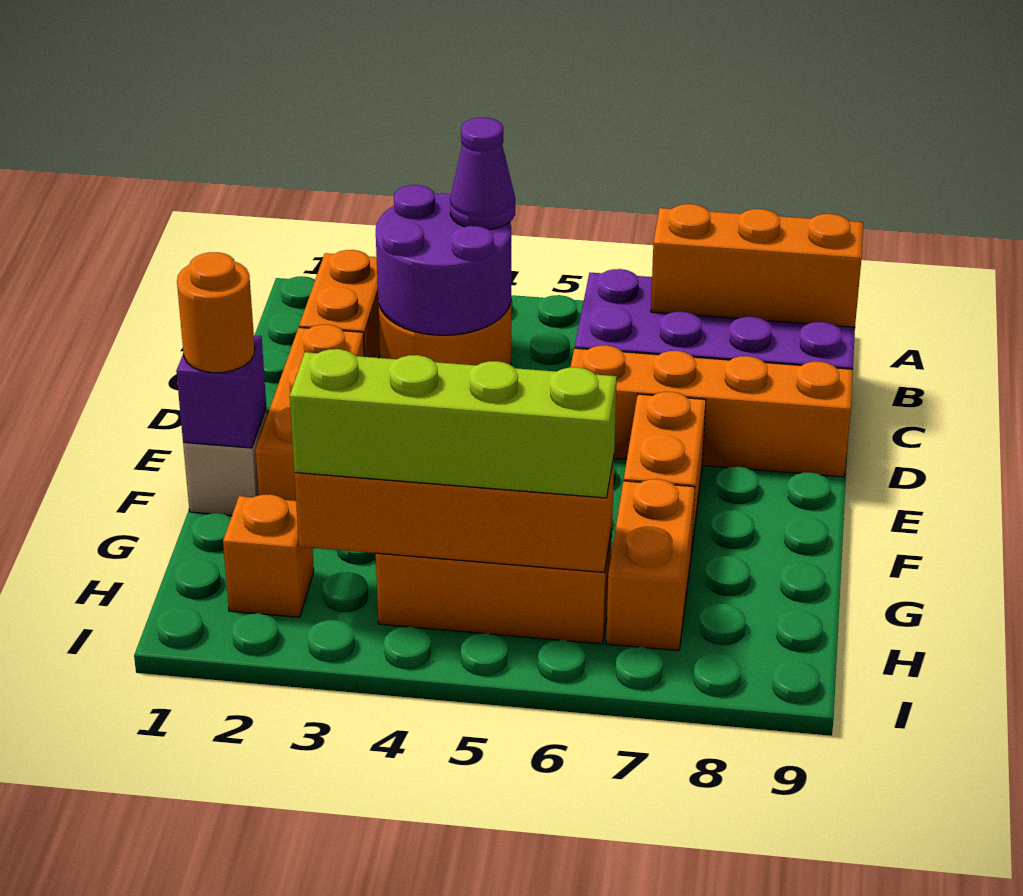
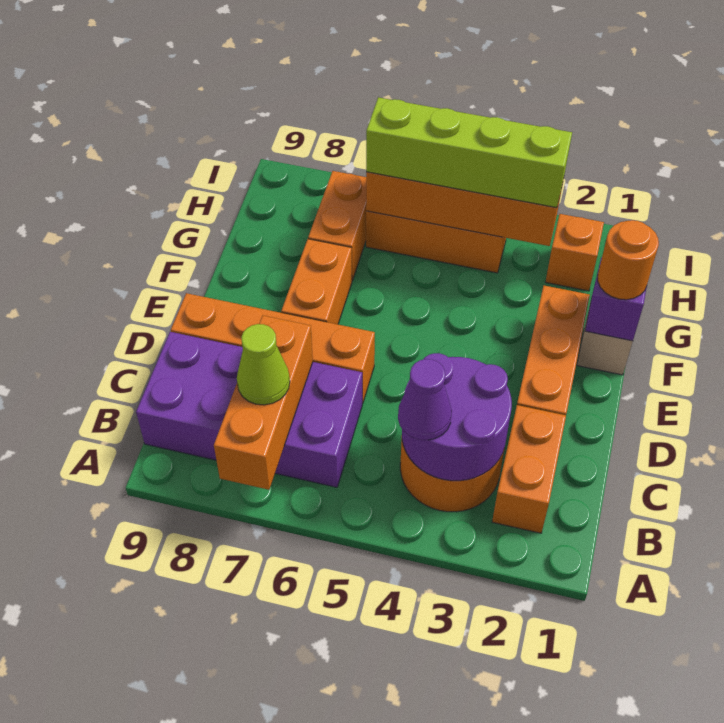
orange brick B7:B9 level 2 -> orange brick A7:C7 level 2
none -> lime cone B7 level 3

